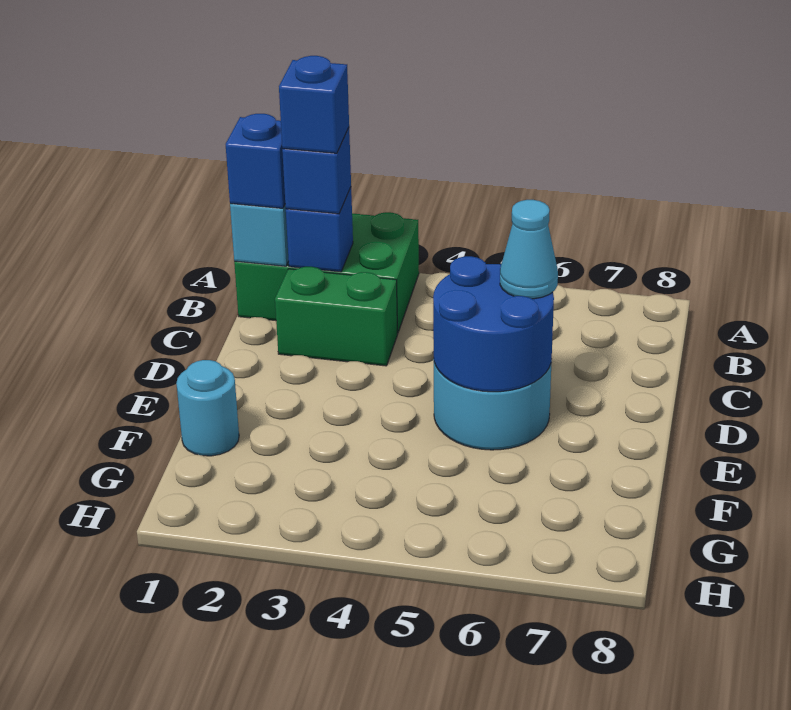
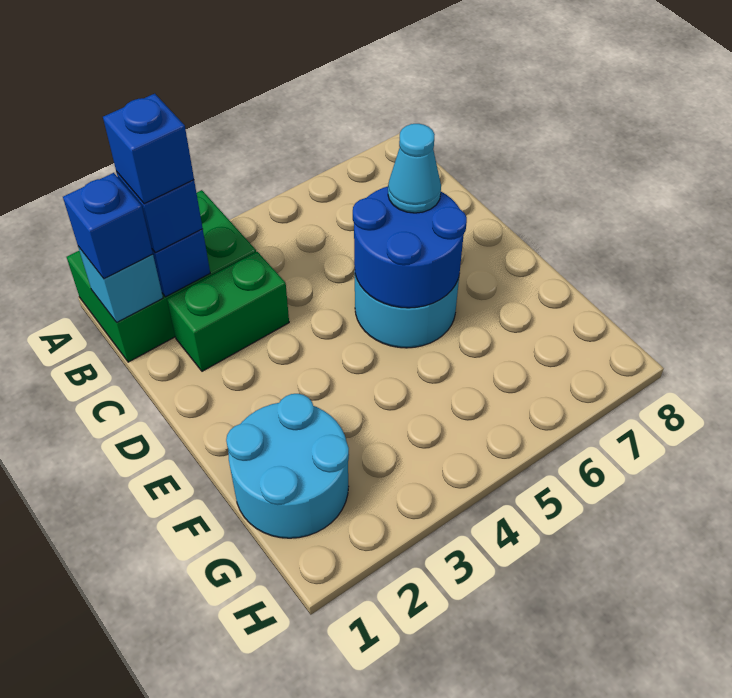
cyan round brick F1 level 1 -> cyan round brick F1:G2 level 1

